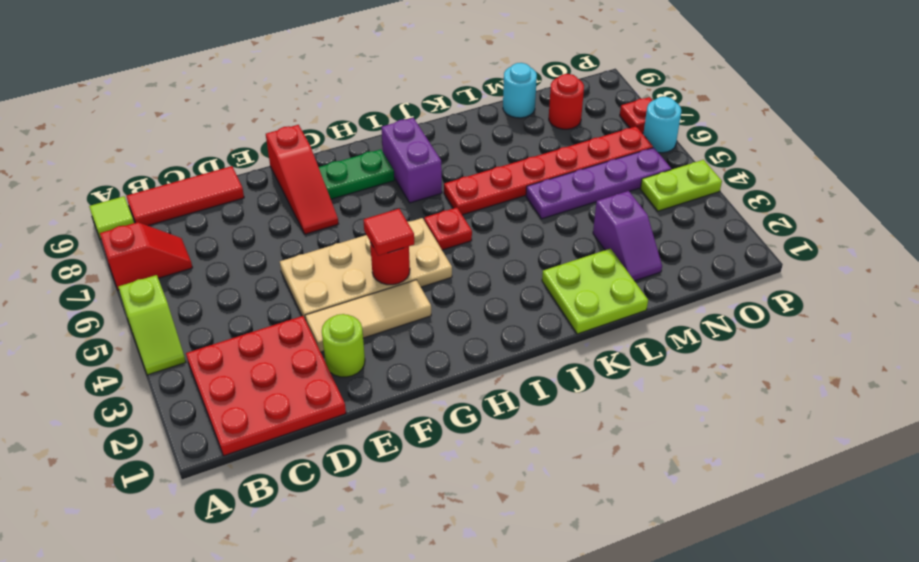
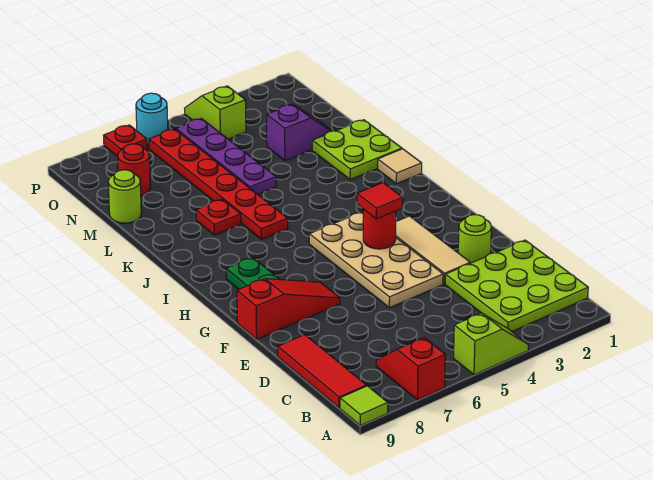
red plate B1:D3 level 1 -> lime plate B1:D3 level 1
red plate I5 level 1 -> red plate K7 level 1
purple brick I7:I8 level 1 -> none
none -> tan tile J1 level 1
cyan round brick M9 level 1 -> lime round brick M9 level 1
lime plate O4:P4 level 1 -> lime slope O4:P4 level 1 top O

